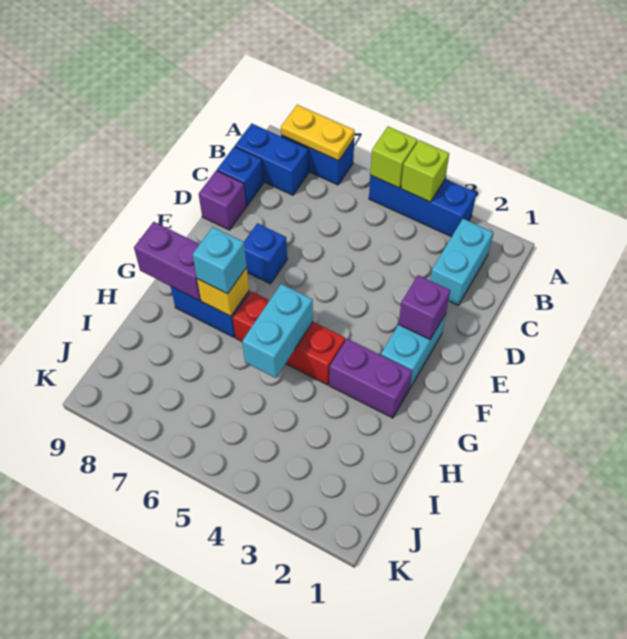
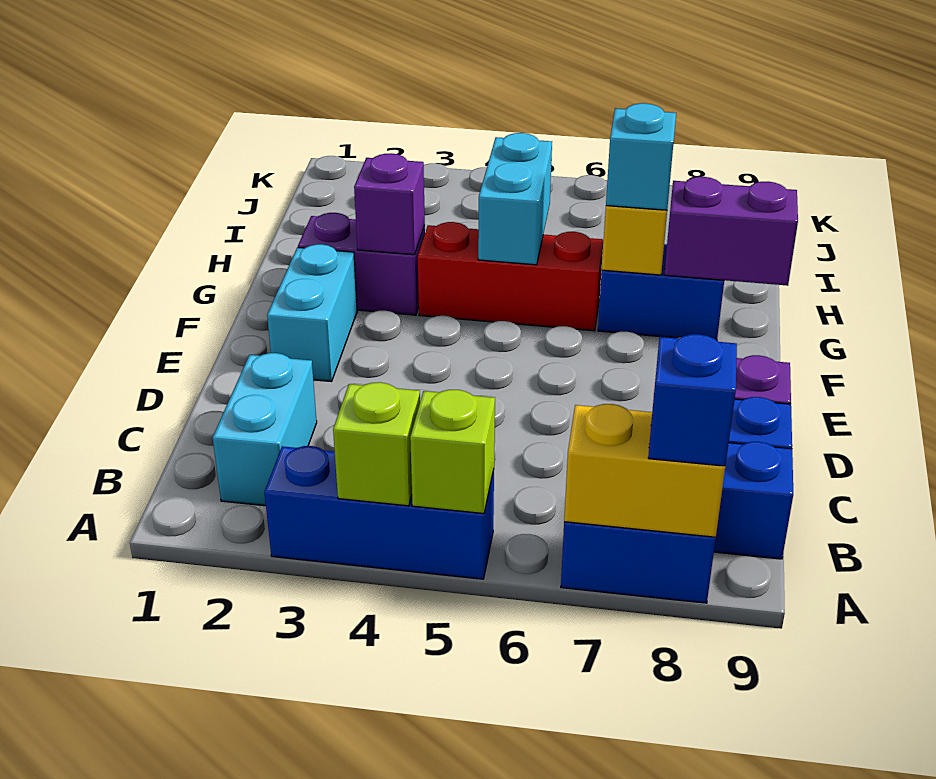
yellow plate A7:A8 level 2 -> yellow brick A7:A8 level 2
purple brick E2 level 2 -> purple brick G3 level 2
blue brick E7 level 1 -> blue brick A8 level 3

